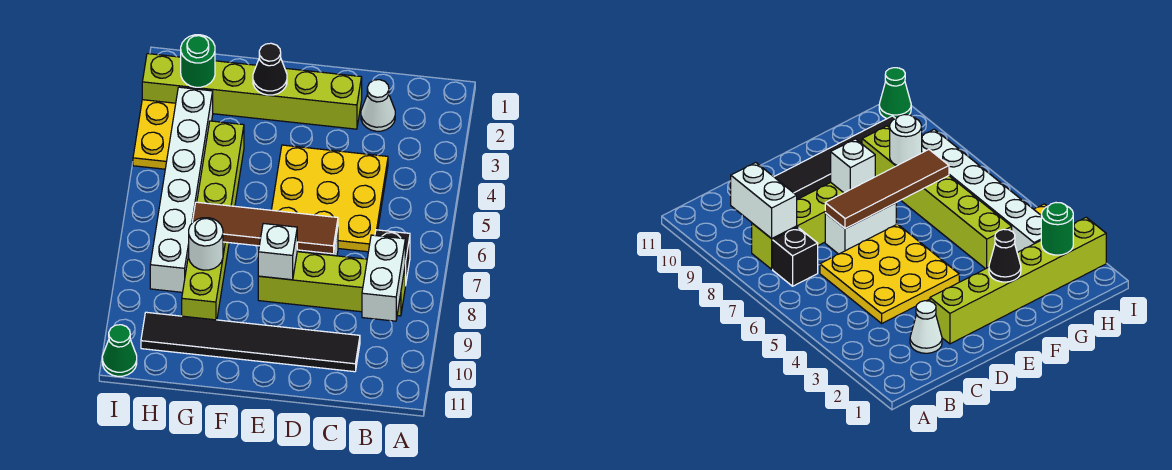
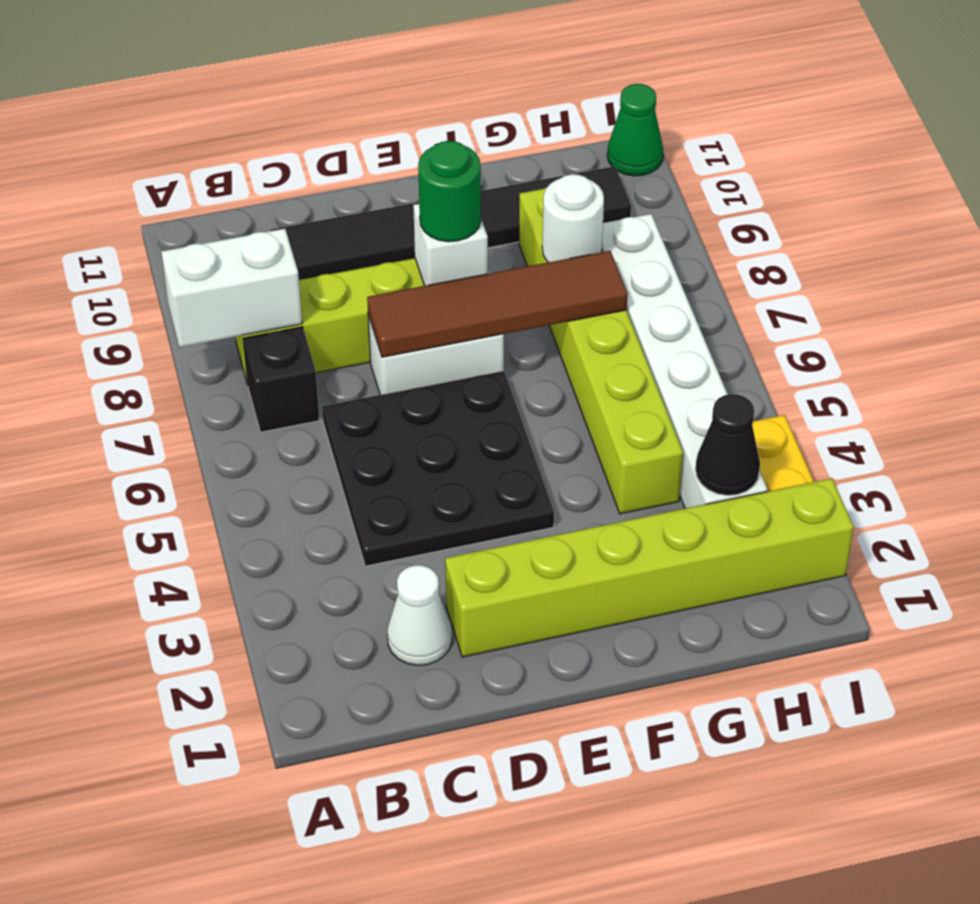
white brick B8:B9 level 2 -> white brick A8:B8 level 2
yellow plate C4:E6 level 1 -> black plate C4:E6 level 1
black cone F2 level 2 -> black cone H3 level 2
green round brick H2 level 2 -> green round brick E8 level 3

